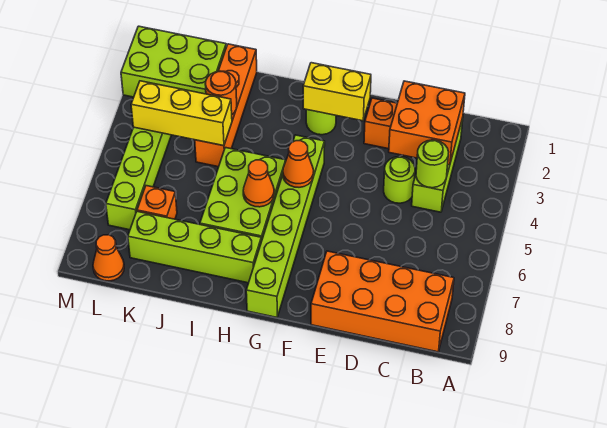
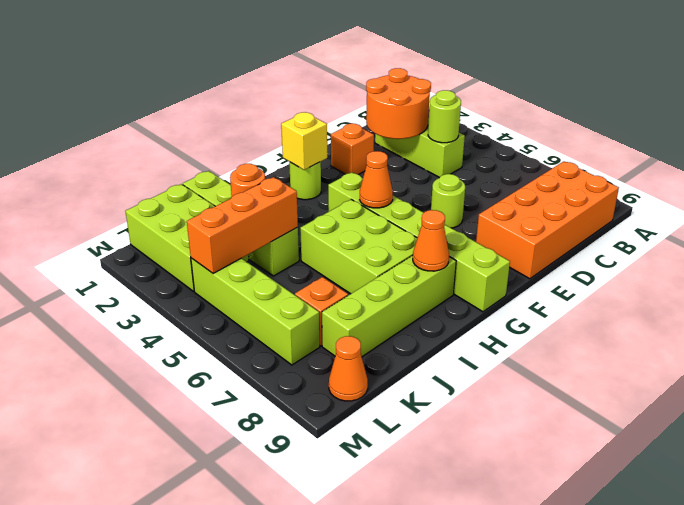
orange brick C2:D3 level 2 -> orange round brick C2:D3 level 2
lime round brick D4 level 1 -> lime round brick E6 level 1
yellow brick F2:G2 level 2 -> yellow brick G2 level 2
orange cone H6 level 2 -> orange cone H8 level 2
orange brick J1:J4 level 1 -> lime brick J1:J4 level 1
yellow brick J4:L4 level 2 -> orange brick J4:L4 level 2
lime brick K1:M2 level 1 -> lime brick K1:L3 level 1

